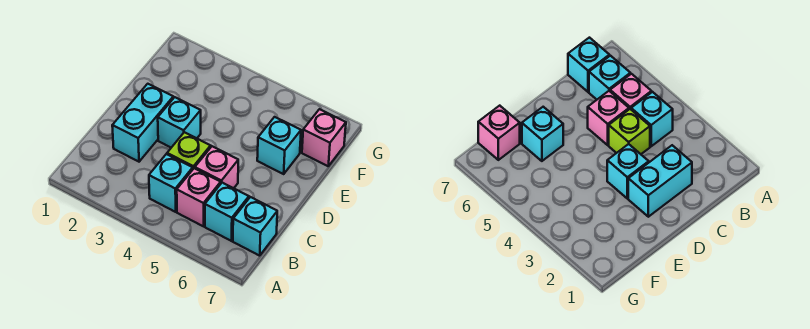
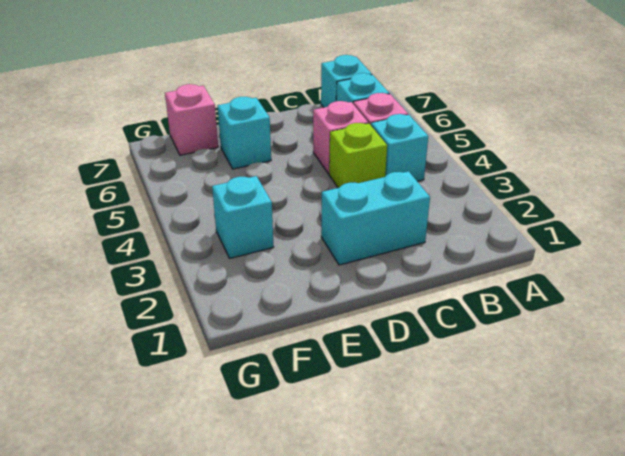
cyan brick D3 level 1 -> cyan brick F3 level 1

